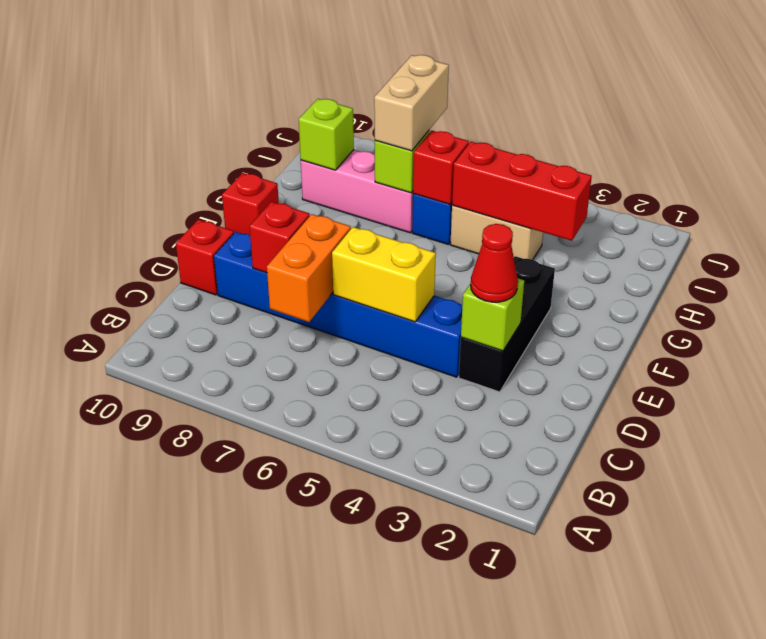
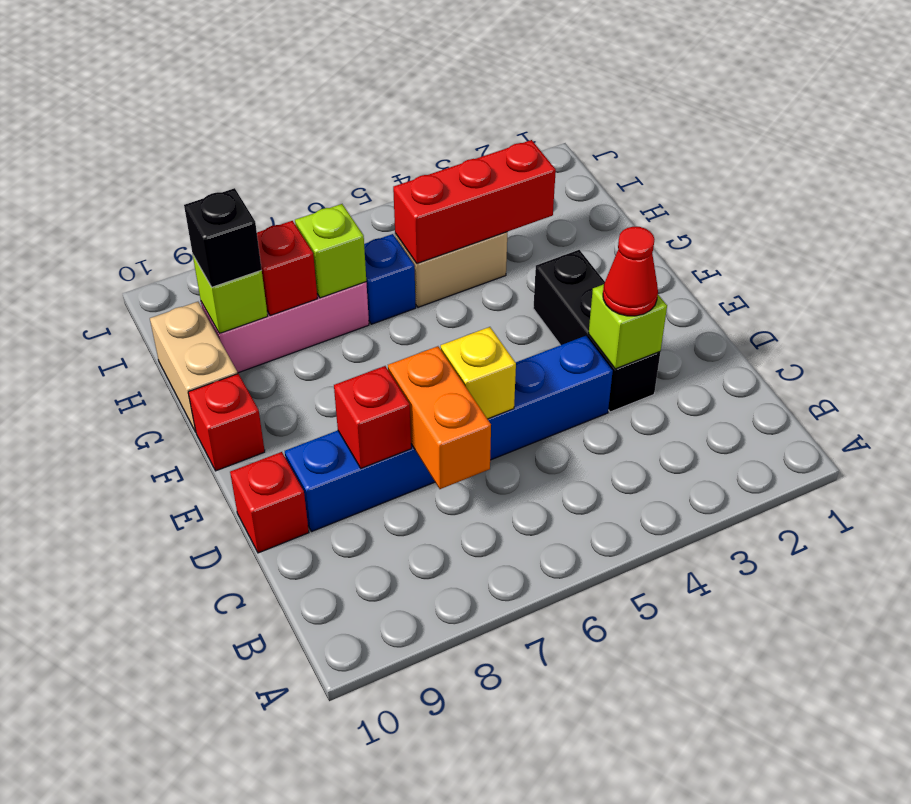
yellow brick D5:D6 level 2 -> yellow brick D6 level 2
red brick H6 level 2 -> red brick H8 level 2
tan brick H7:I7 level 3 -> tan brick G10:H10 level 1
none -> black brick H9 level 3

